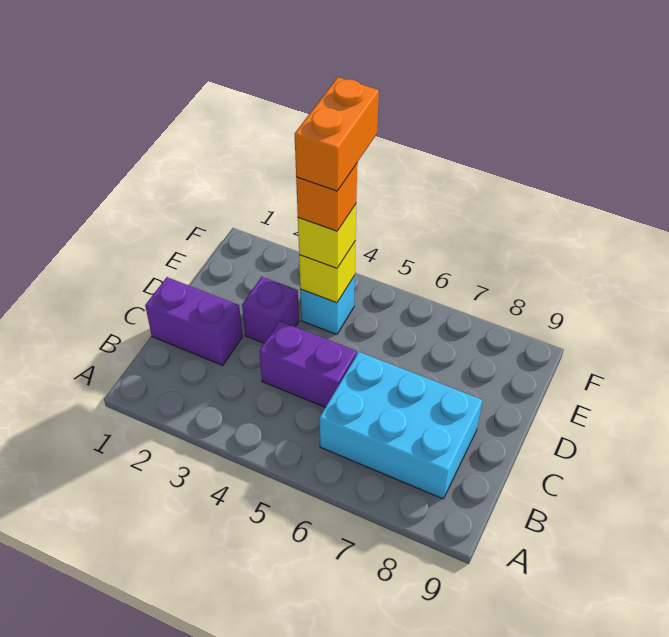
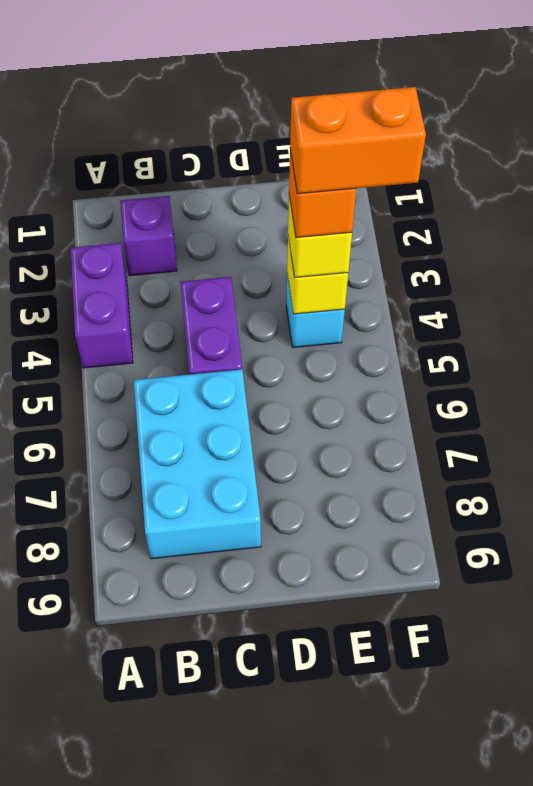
purple brick C1:C2 level 1 -> purple brick A3:A4 level 1
purple brick D3 level 1 -> purple brick B2 level 1

